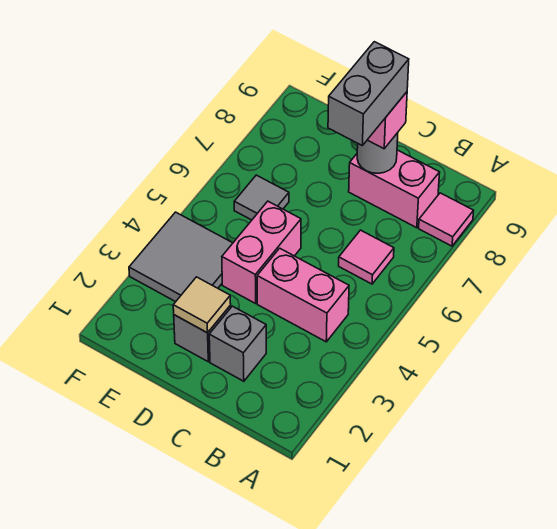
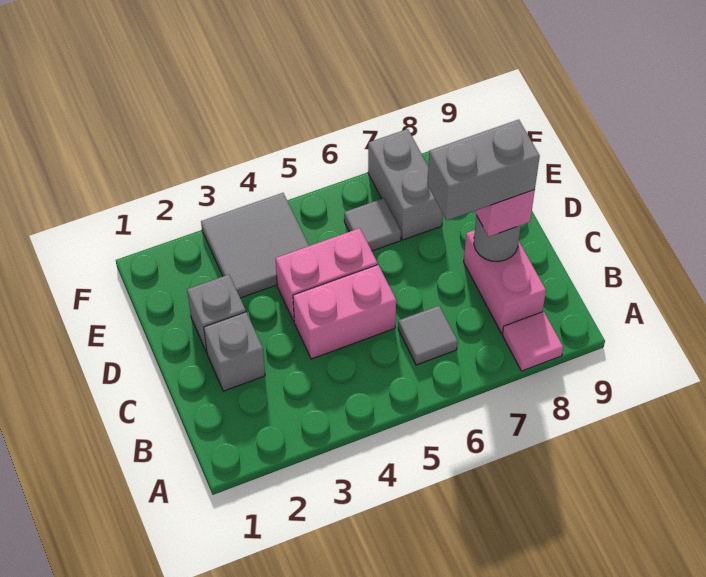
pink brick B4:C4 level 1 -> pink brick C4:C5 level 1
pink tile B6 level 1 -> grey tile B6 level 1
tan tile D2 level 2 -> none
none -> grey brick E7:F7 level 1

